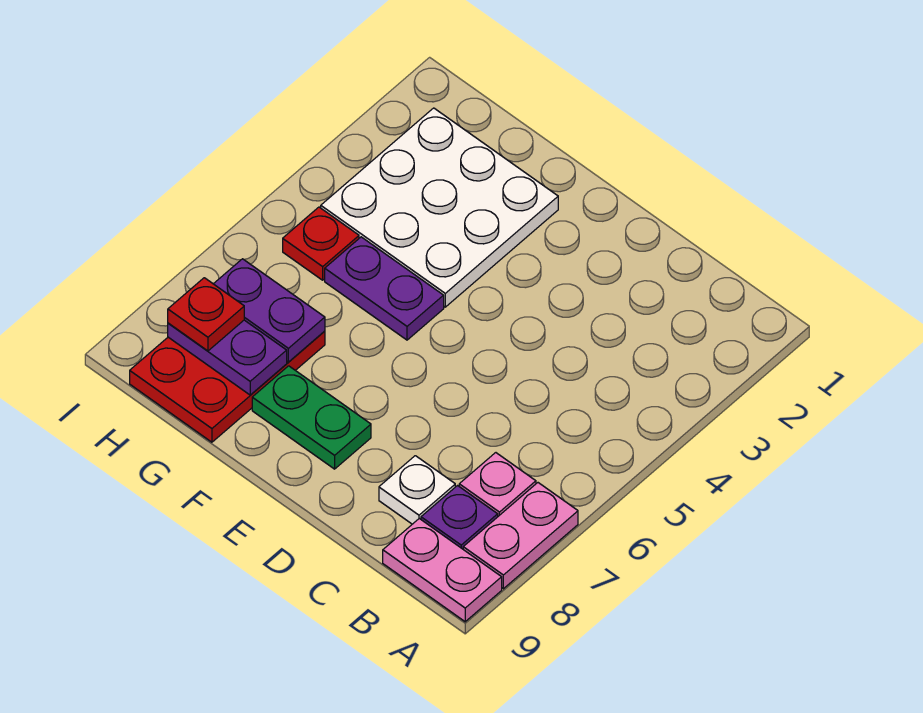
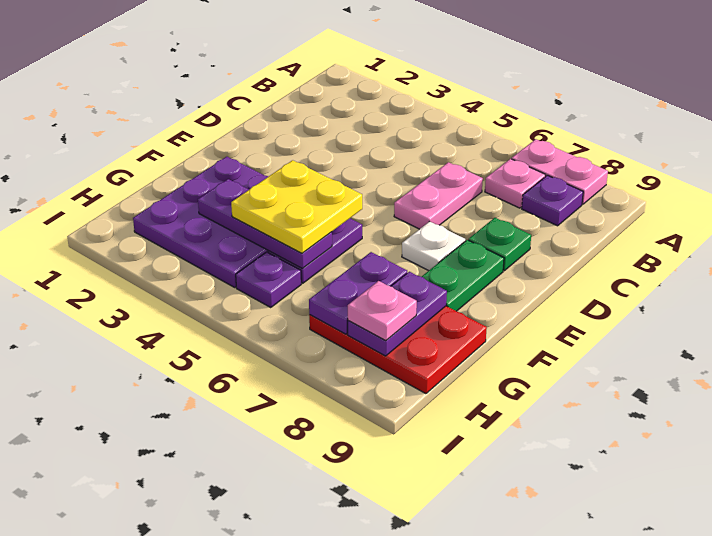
pink plate A9:B9 level 1 -> pink plate C6:D6 level 1
white plate C8 level 1 -> white plate E7 level 1
none -> green plate D8 level 1
white plate F2:H4 level 1 -> purple plate F2:H4 level 1
none -> yellow plate F4:G5 level 3
none -> purple plate G3:G5 level 2
red plate H5 level 1 -> purple plate H5 level 1
red plate H8 level 3 -> pink plate H8 level 3

